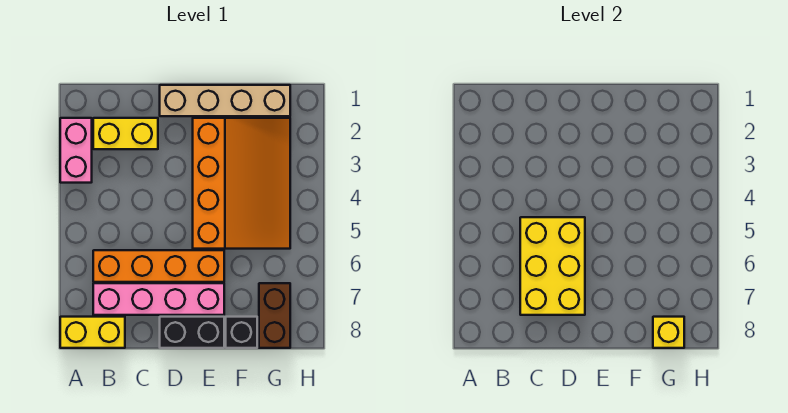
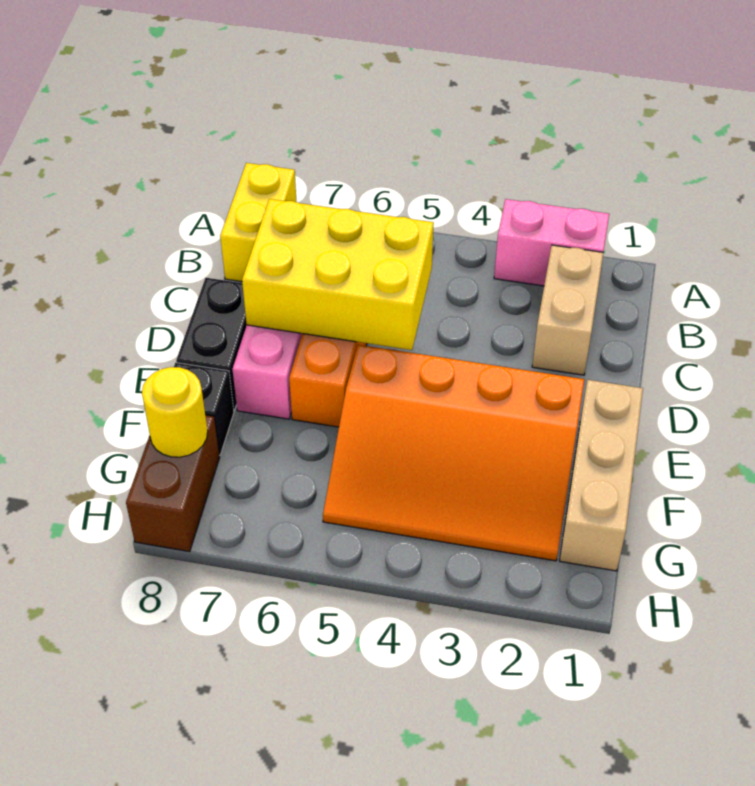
yellow brick B2:C2 level 1 -> tan brick B2:C2 level 1
tan brick D1:G1 level 1 -> tan brick E1:G1 level 1
brown brick G7:G8 level 1 -> brown brick G8:H8 level 1
yellow brick G8 level 2 -> yellow round brick G8 level 2

